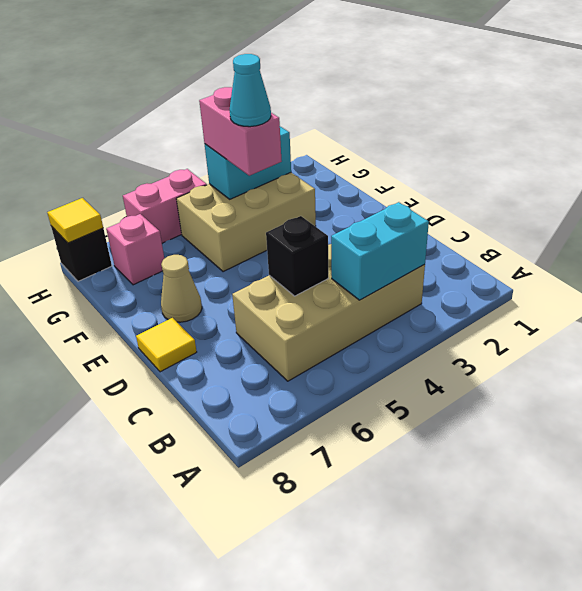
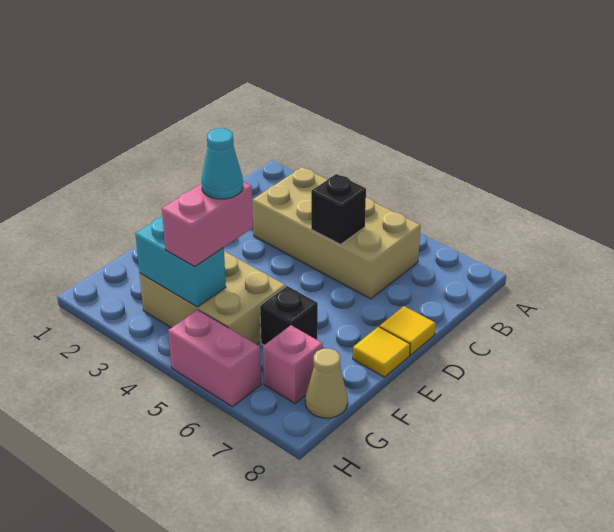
cyan brick B3:B4 level 2 -> none
tan cone E7 level 1 -> tan cone G8 level 1
black brick H8 level 1 -> black brick F6 level 1
yellow tile H8 level 2 -> yellow tile E8 level 1

